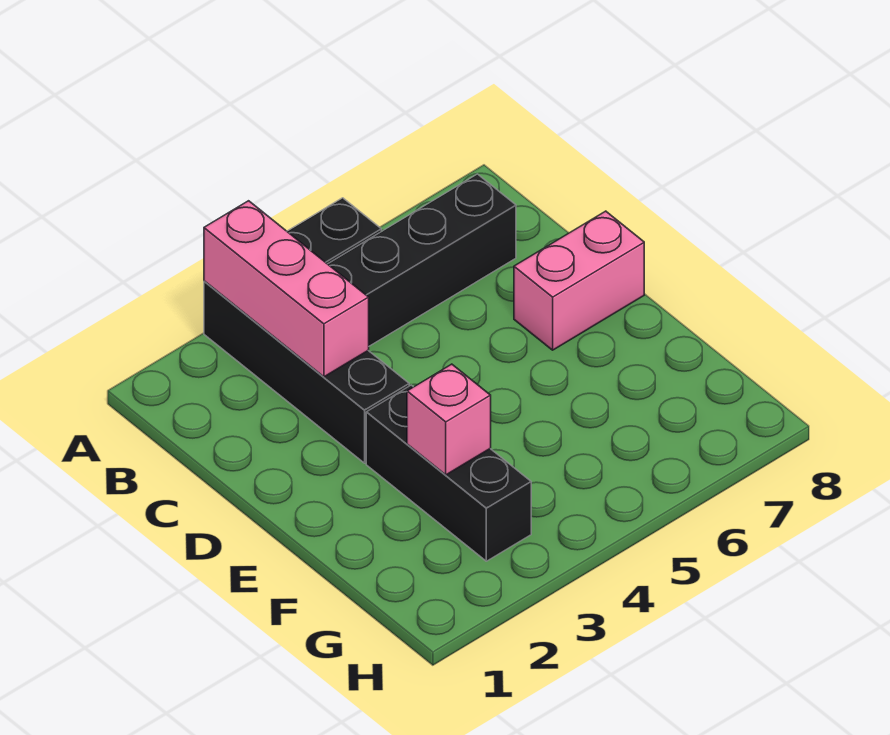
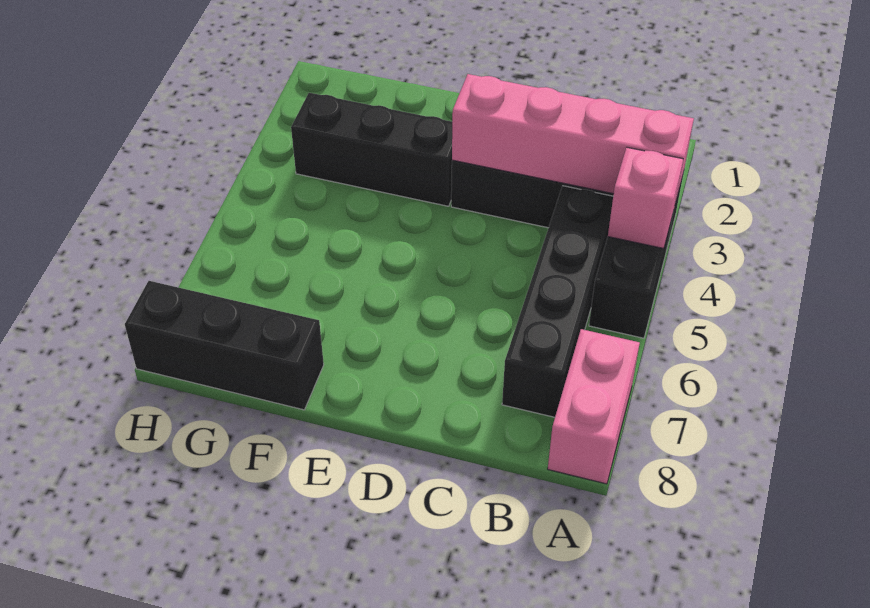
pink brick A3:C3 level 2 -> pink brick A3:D3 level 2
pink brick D7:D8 level 1 -> pink brick A7:A8 level 1
pink brick F3 level 2 -> pink brick A4 level 2
none -> black brick F8:H8 level 1

